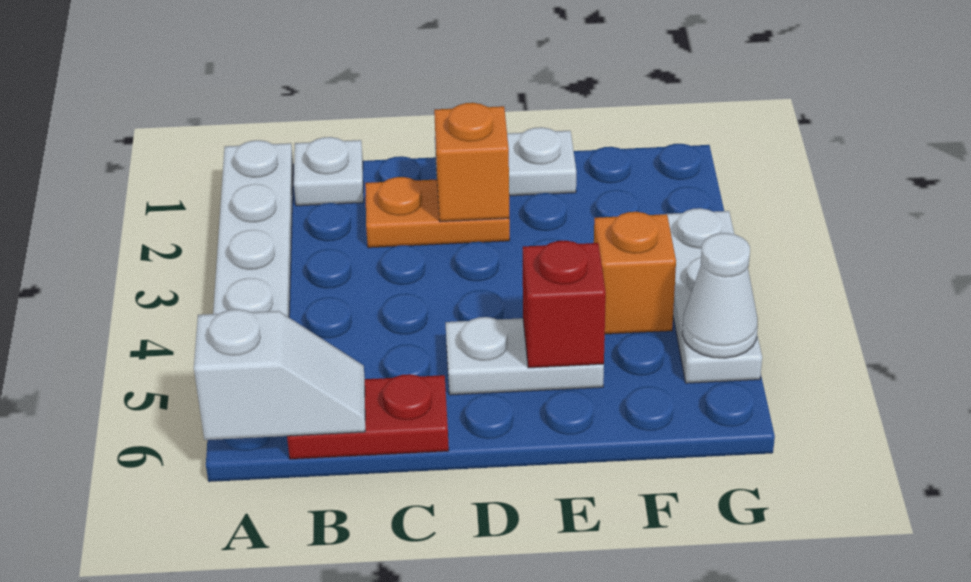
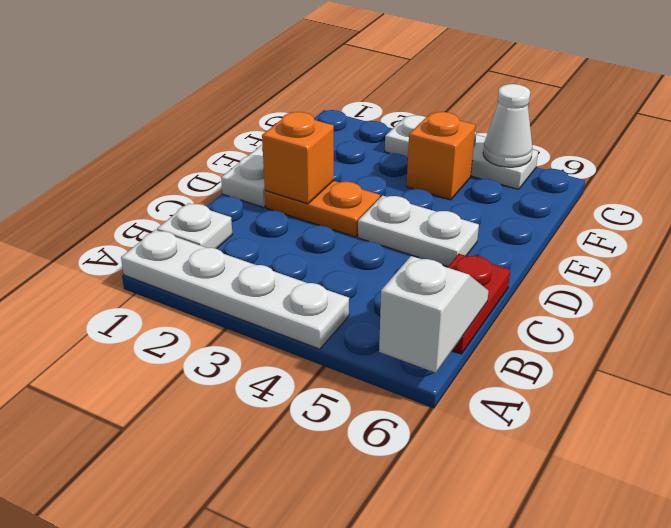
orange plate C2:D2 level 1 -> orange plate D2:D3 level 1
white plate D5:E5 level 1 -> white plate D4:D5 level 1
red brick E5 level 2 -> none

